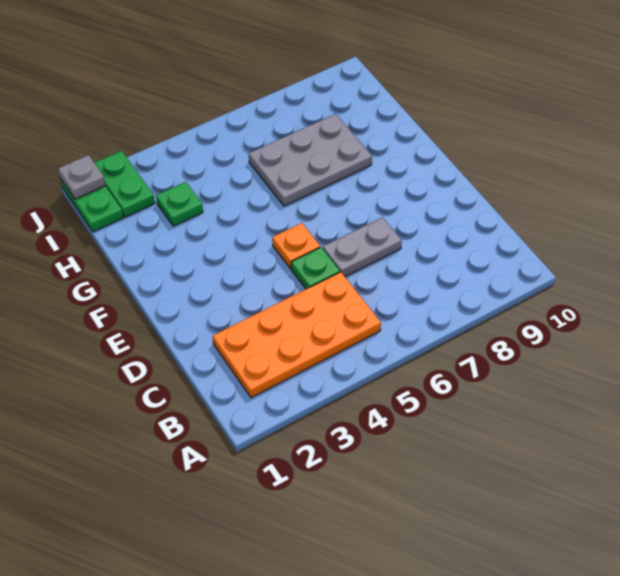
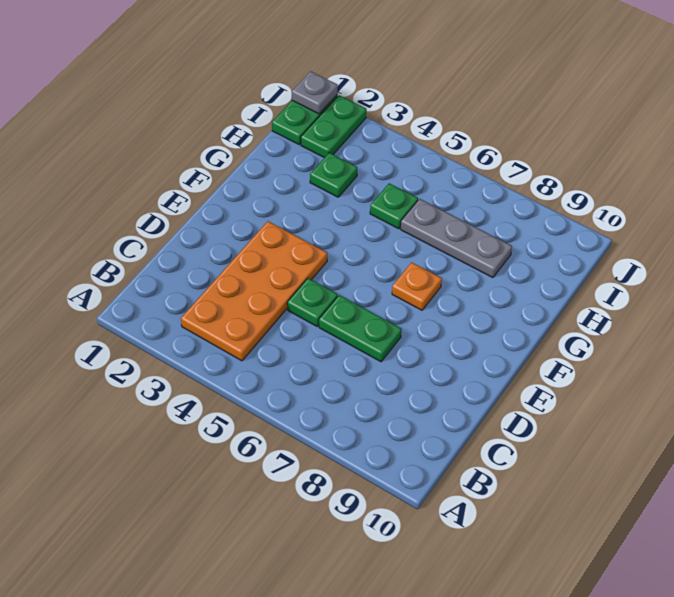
orange plate B2:C5 level 1 -> orange plate B3:E4 level 1
grey plate D6:D7 level 1 -> green plate D6:D7 level 1
orange plate E5 level 1 -> orange plate F7 level 1
grey plate G6:H8 level 1 -> grey plate H6:H8 level 1
none -> green plate H5 level 1

